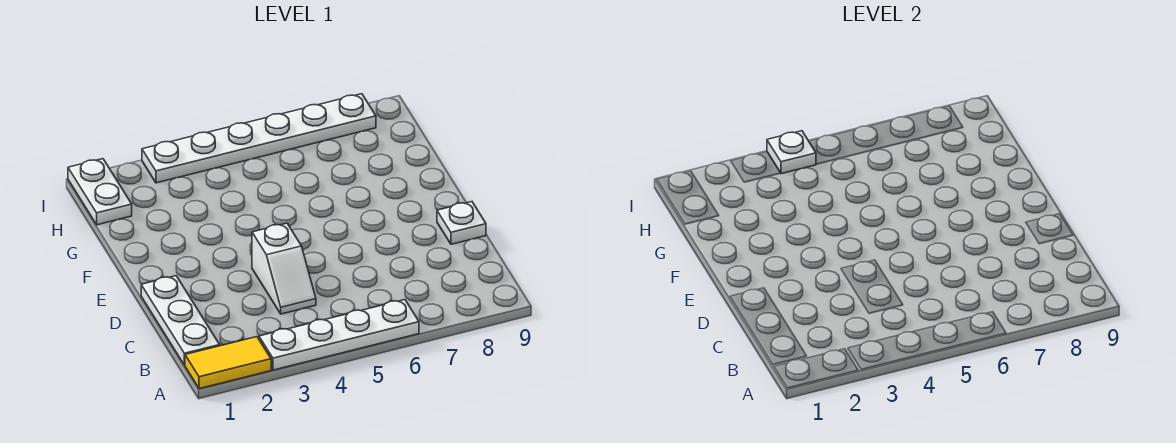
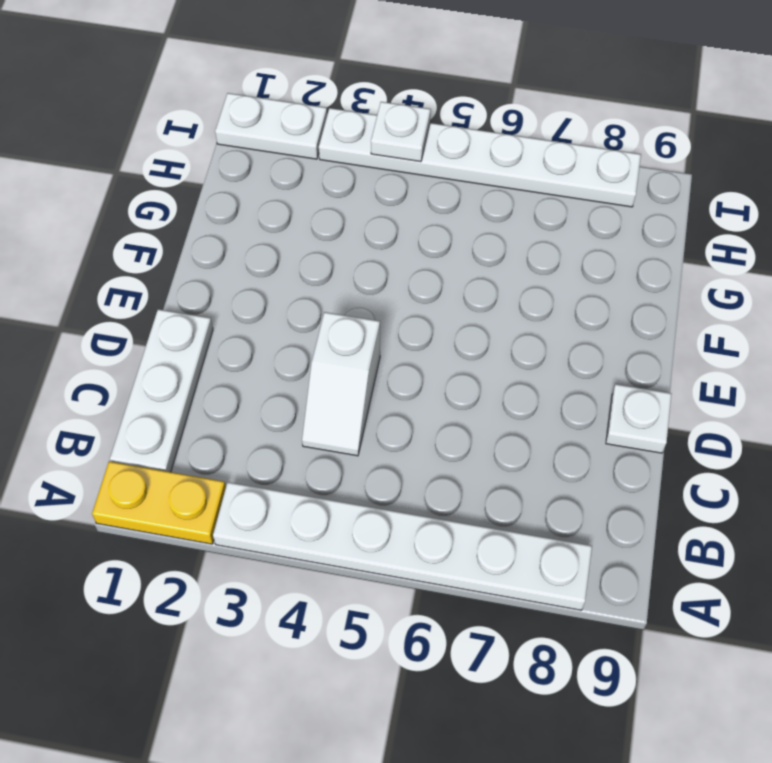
yellow tile A1:A2 level 1 -> yellow plate A1:A2 level 1
white plate A3:A6 level 1 -> white plate A3:A8 level 1
white plate H1:I1 level 1 -> white plate I1:I2 level 1

